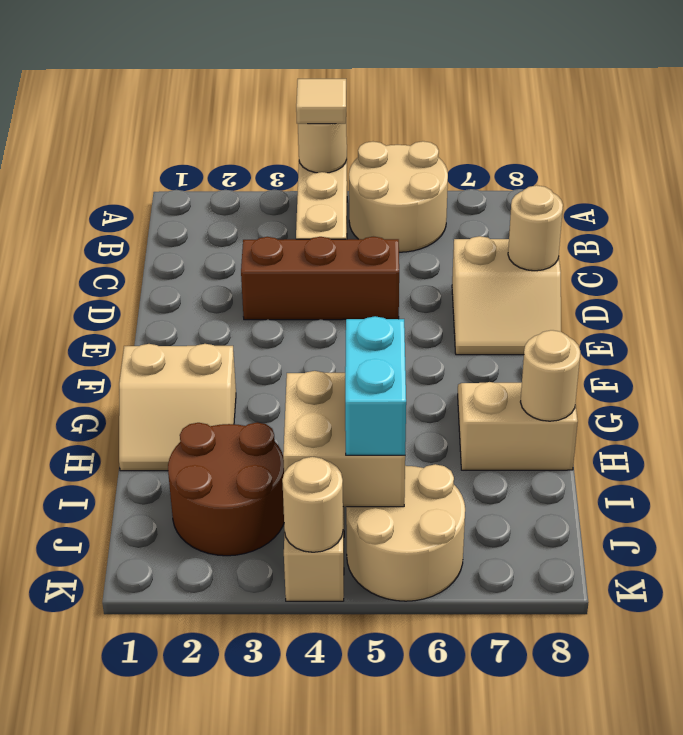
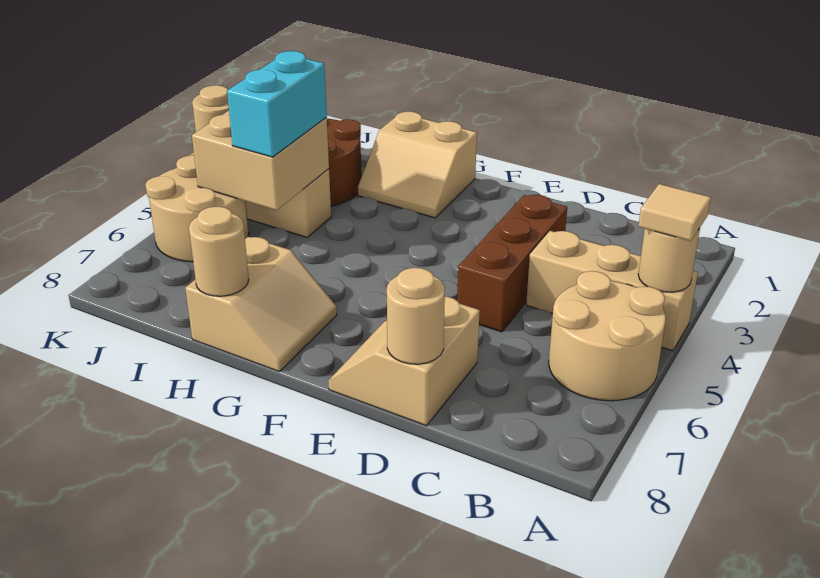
tan slope G1:H2 level 1 top G -> tan slope G1:H2 level 1 top 1
cyan brick I5:J5 level 3 -> cyan brick I4:I5 level 3

